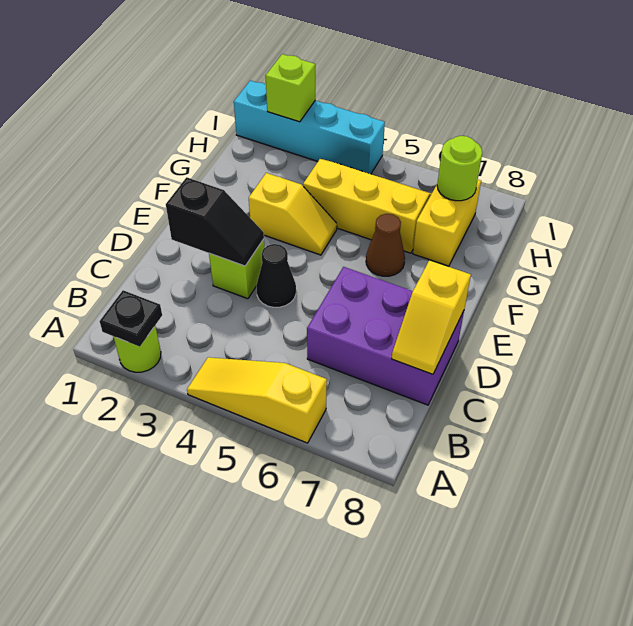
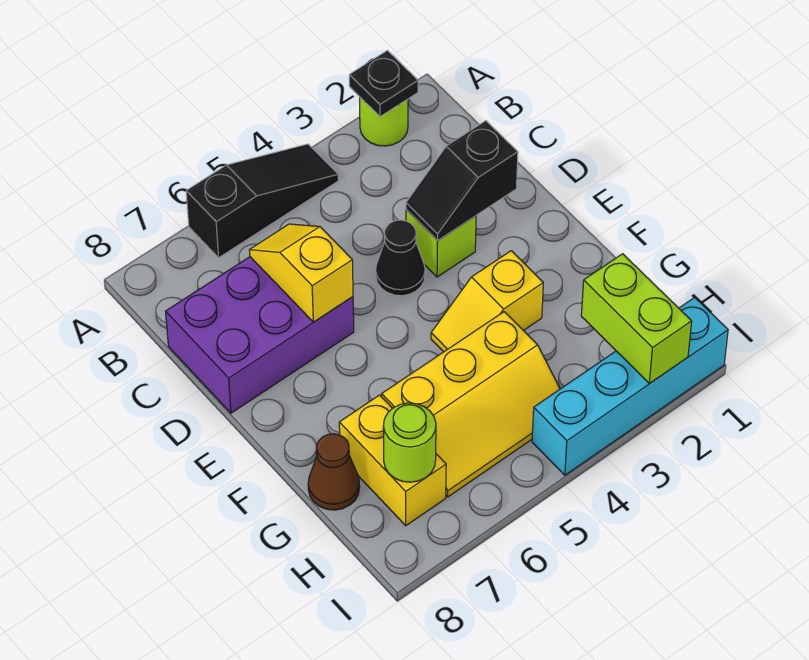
yellow slope A4:A6 level 1 top 6 -> black slope A4:A6 level 1 top 6
yellow slope C8:D8 level 2 top D -> yellow slope C6:D6 level 2 top D
brown cone F6 level 1 -> brown cone G8 level 1
lime brick I2 level 2 -> lime brick H2:I2 level 2

